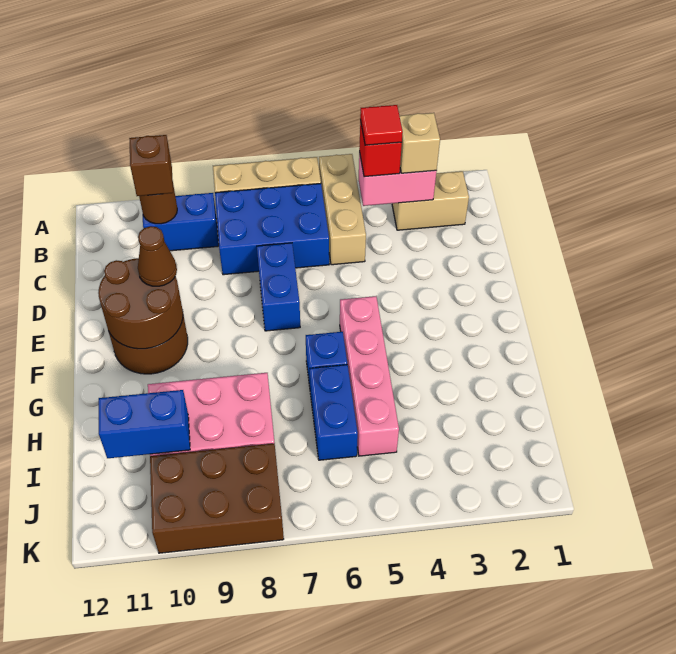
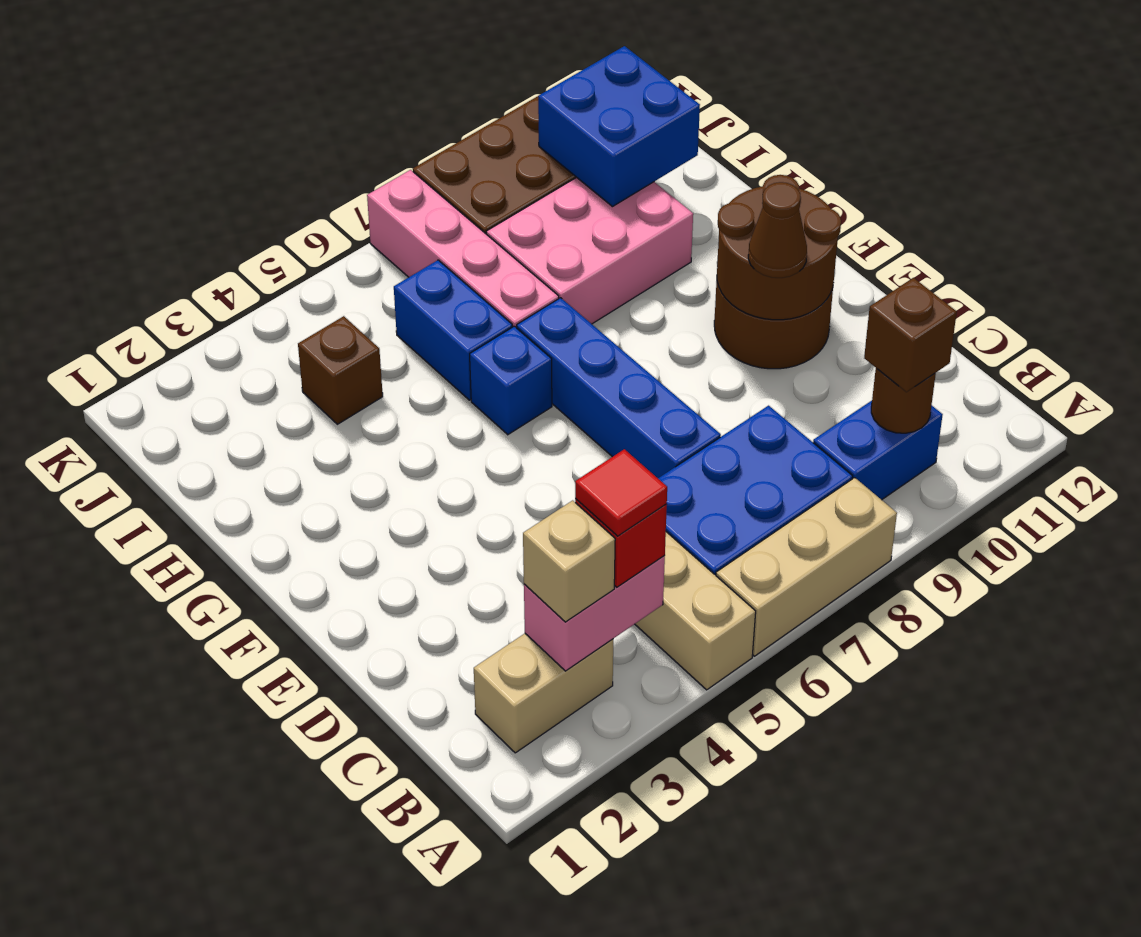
blue brick D7:E7 level 1 -> blue brick D7:G7 level 1
pink brick F5:I5 level 1 -> pink brick H7:K7 level 1
none -> brown brick I4 level 1
blue brick I10:I11 level 2 -> blue brick I10:J11 level 2

